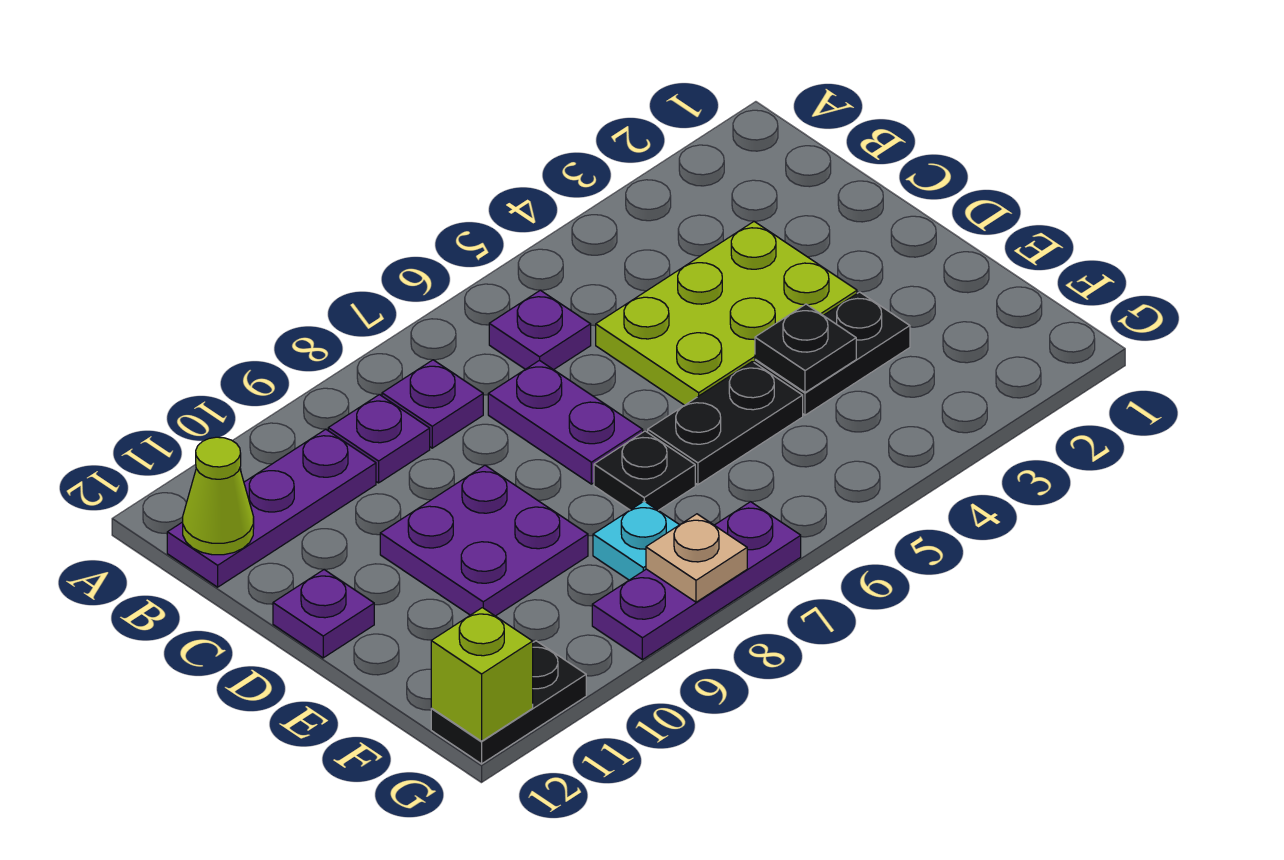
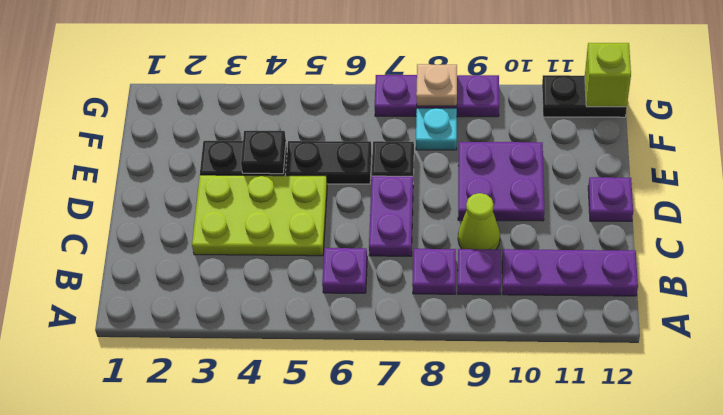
lime cone B12 level 2 -> lime cone C9 level 1

